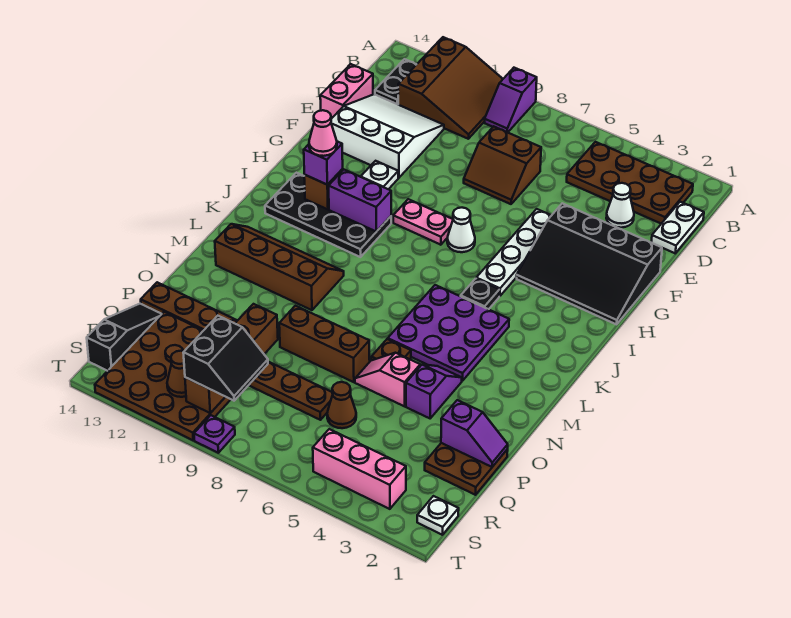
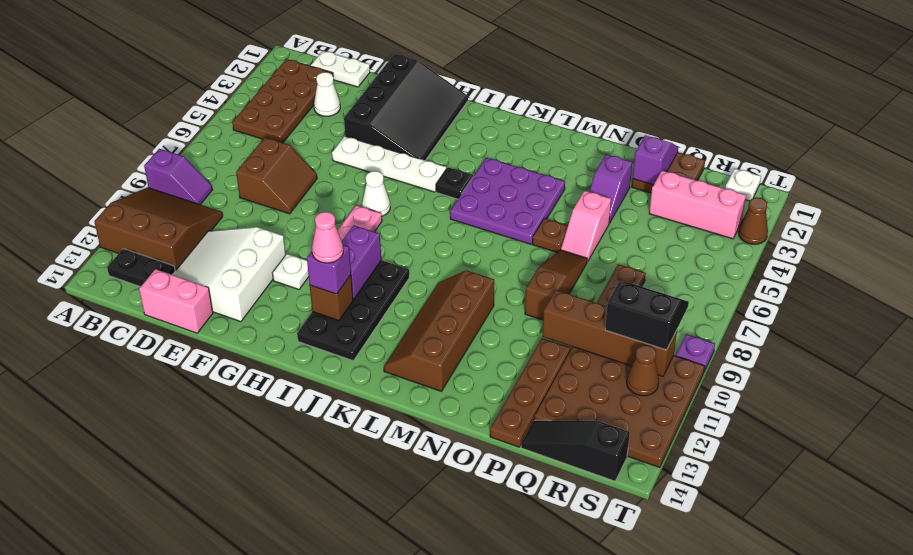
purple slope N4:O4 level 1 top O -> purple slope O3:O4 level 1 top 3
brown brick O7:O9 level 1 -> brown slope O7:O9 level 1 top 9
brown cone Q6 level 1 -> brown cone T3 level 1
pink brick S3:S5 level 1 -> pink brick Q3:S3 level 1

